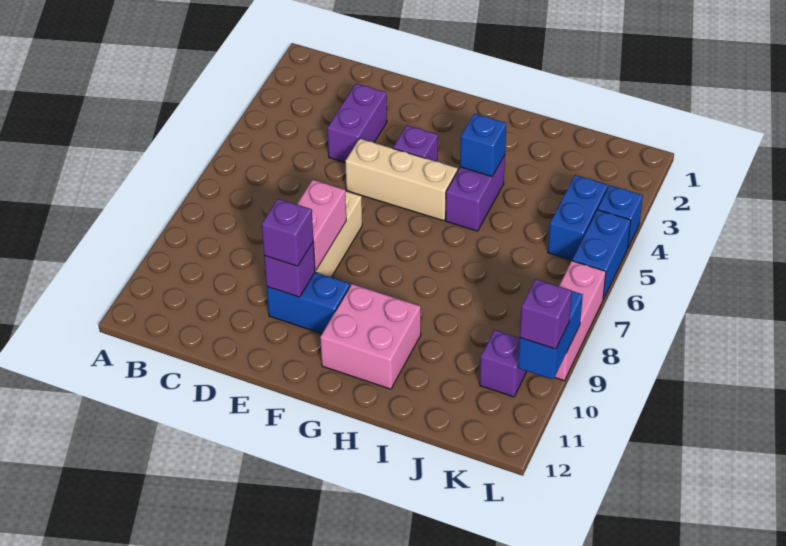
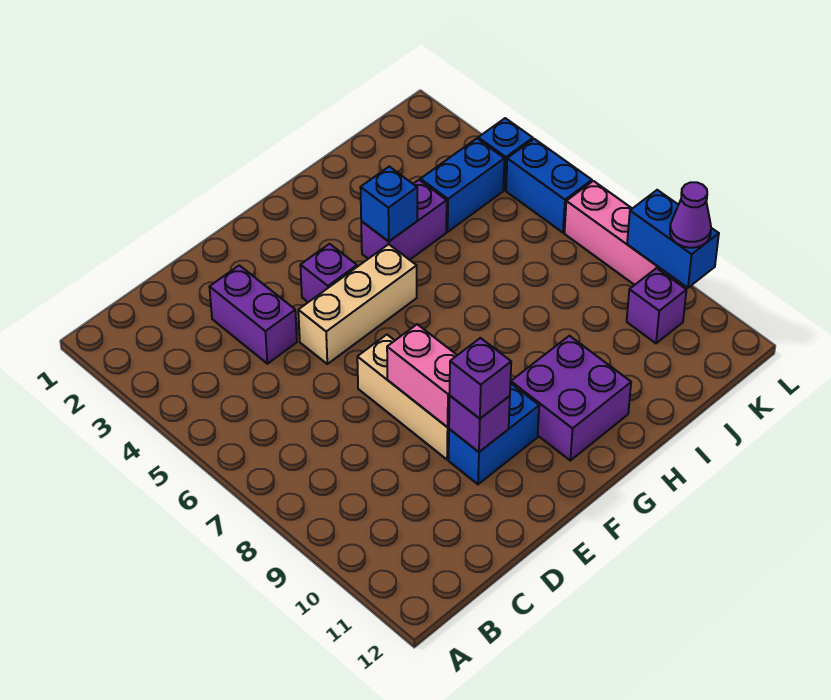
pink brick G10:H11 level 1 -> purple brick G10:H11 level 1
purple brick H4:H5 level 1 -> purple brick H4:I4 level 1
blue brick K4:K5 level 1 -> blue brick J4:K4 level 1
purple brick L10 level 3 -> purple cone L10 level 3

